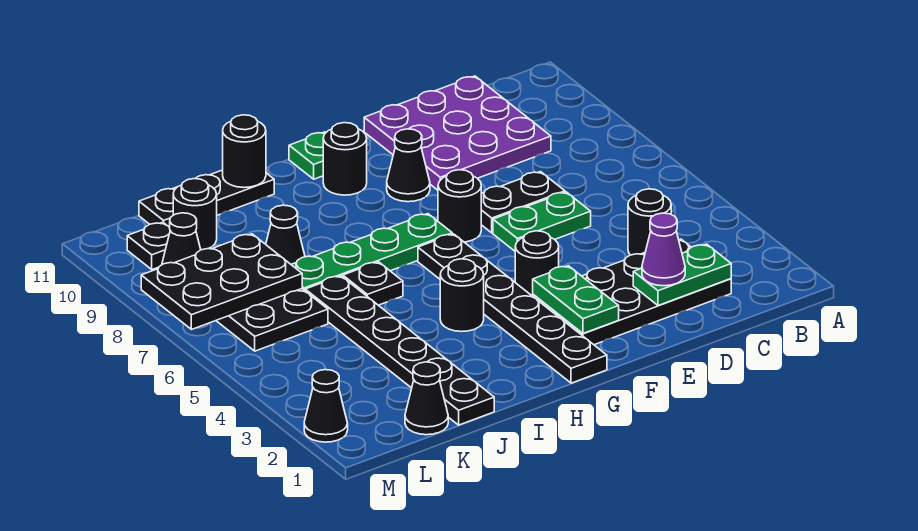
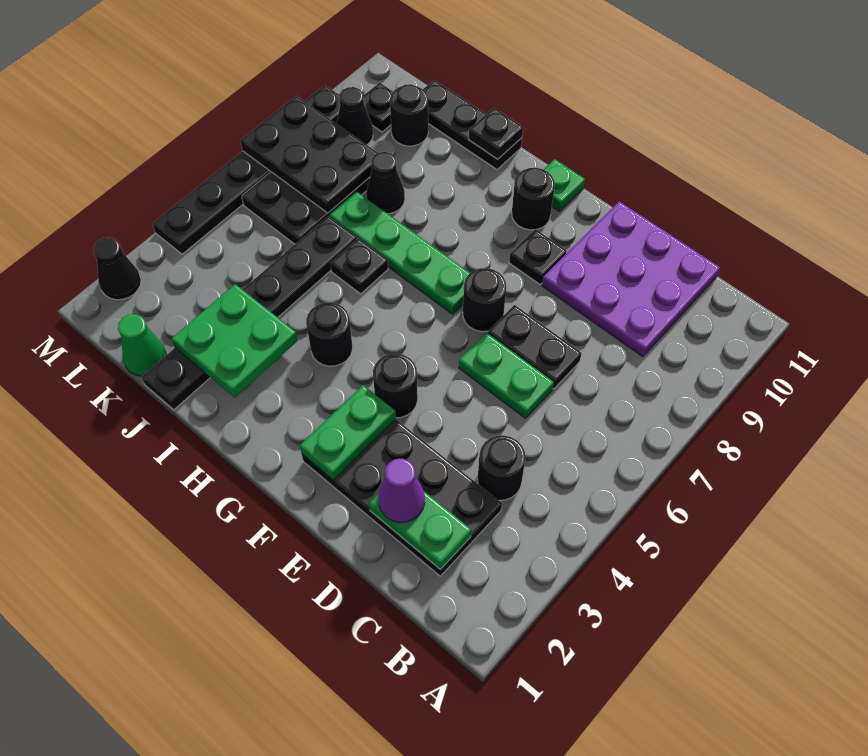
black cone F9 level 1 -> black plate F9 level 1
black plate G1:G6 level 1 -> black plate M4:M9 level 1
none -> green plate I2:J3 level 2
black round brick I11 level 2 -> black plate I11 level 2
black cone K1 level 1 -> green cone K1 level 1

